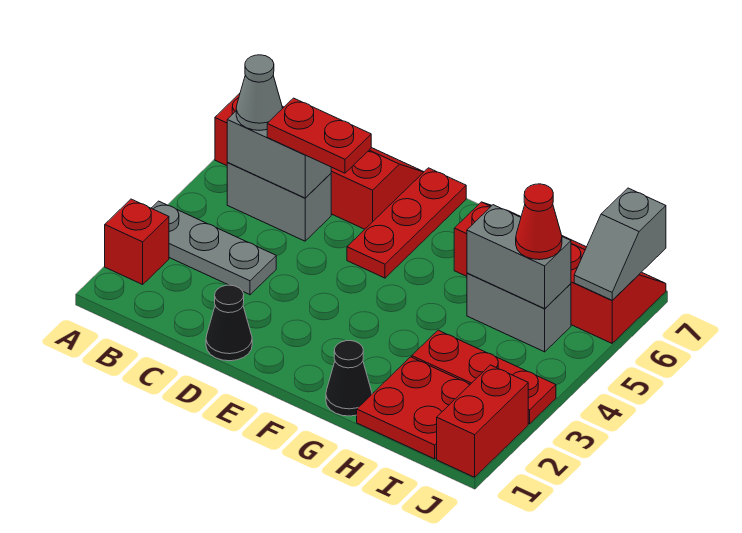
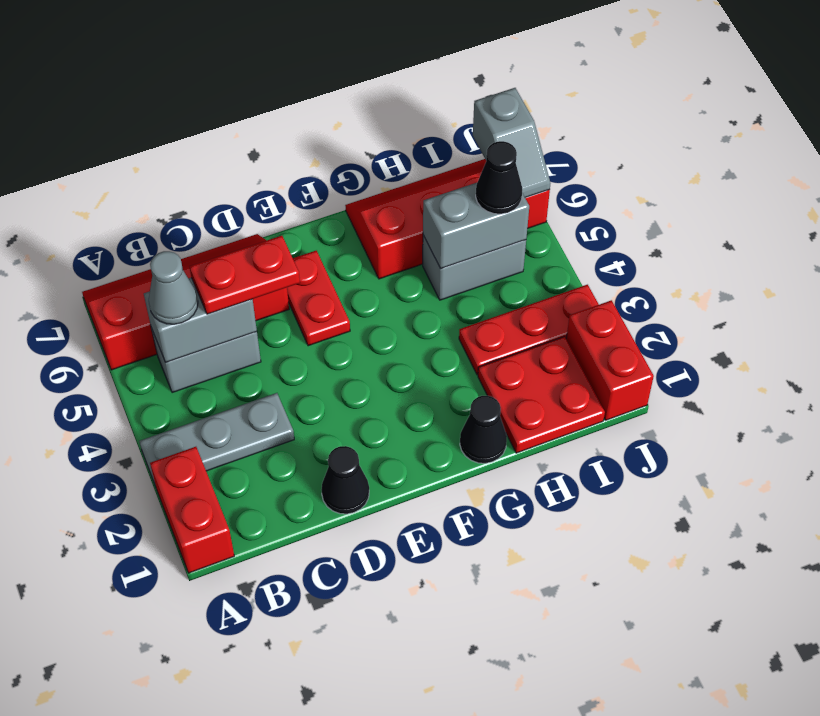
red brick A2 level 1 -> red brick A1:A2 level 1
red plate E5:E7 level 1 -> red plate E5:E6 level 1
red cone I5 level 3 -> black cone I5 level 3

